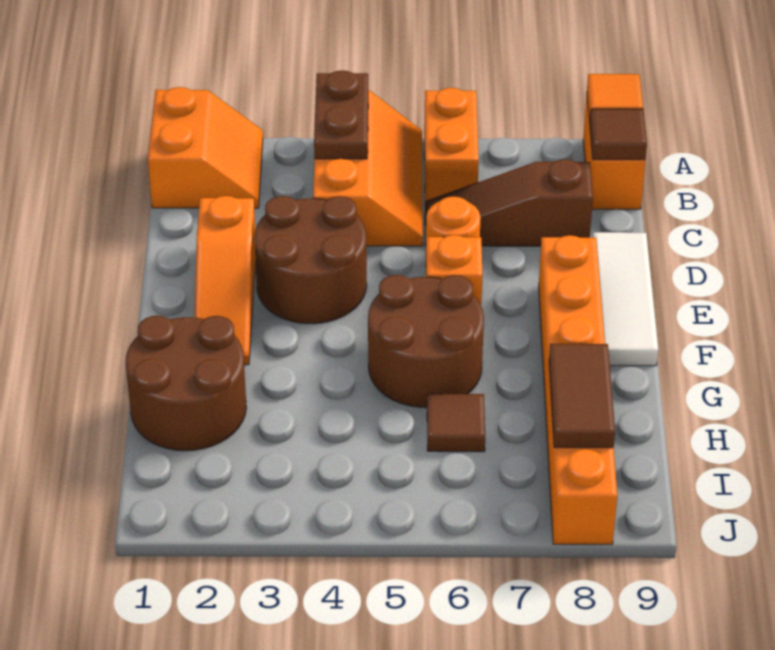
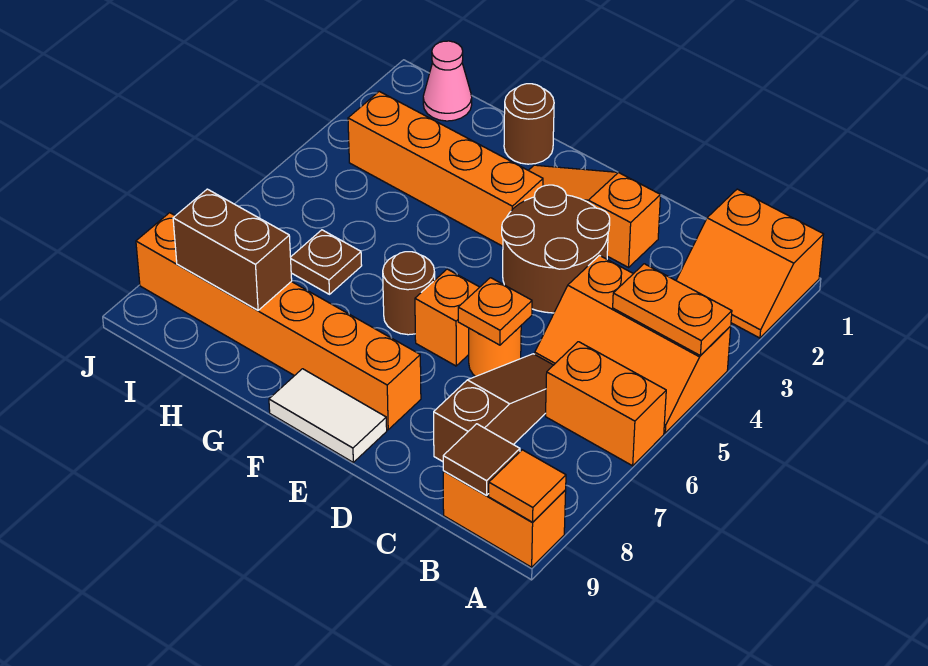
brown plate A4:B4 level 2 -> orange plate A4:B4 level 2
none -> orange plate D6 level 2
white tile D9:F9 level 1 -> white tile E9:F9 level 1
none -> orange brick F3:I3 level 1
brown round brick F5:G6 level 1 -> brown round brick F6 level 1
brown round brick G1:H2 level 1 -> brown round brick G1 level 1
brown tile H6 level 1 -> brown plate H6 level 1
brown tile H8:I8 level 2 -> brown brick H8:I8 level 2
none -> pink cone I1 level 1

